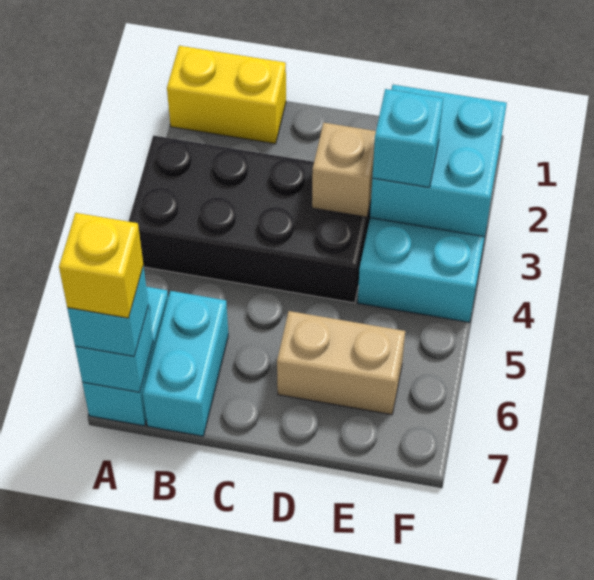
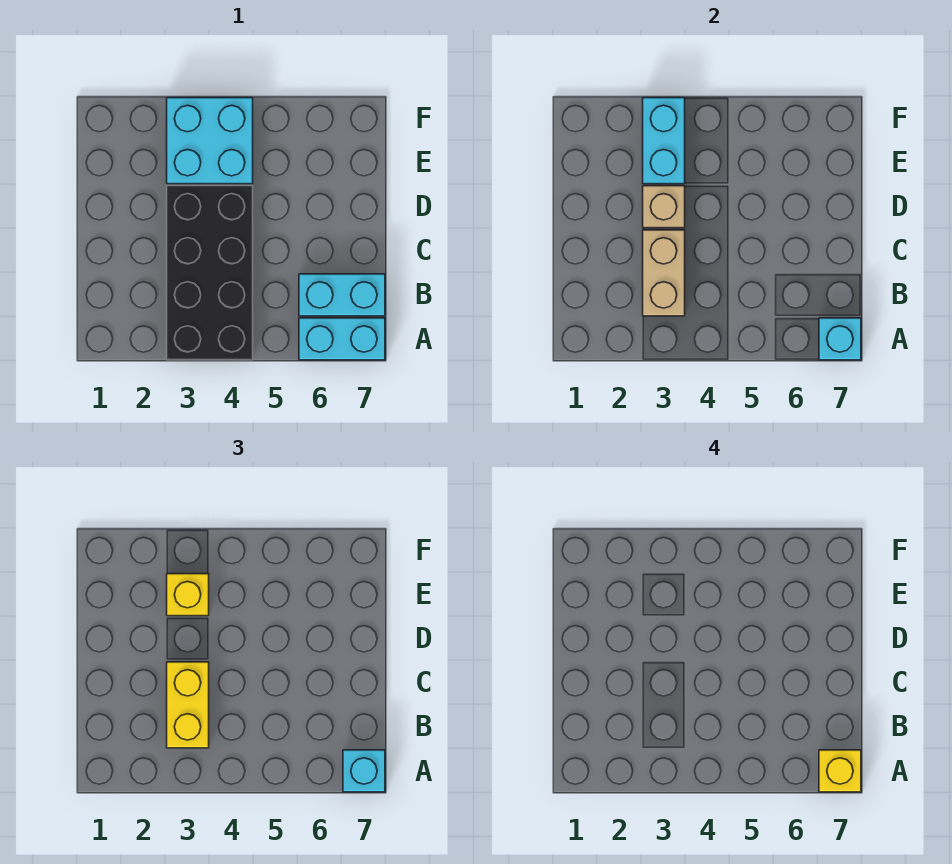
yellow brick A1:B1 level 1 -> yellow brick B3:C3 level 3
tan brick D6:E6 level 1 -> tan brick B3:C3 level 2
cyan brick E2:F3 level 2 -> cyan brick E3:F3 level 2
cyan brick E3 level 3 -> yellow brick E3 level 3

